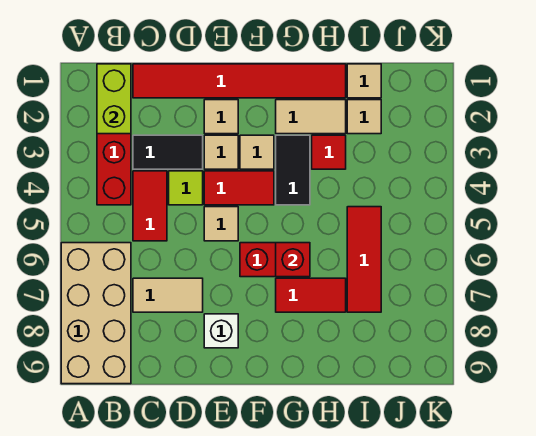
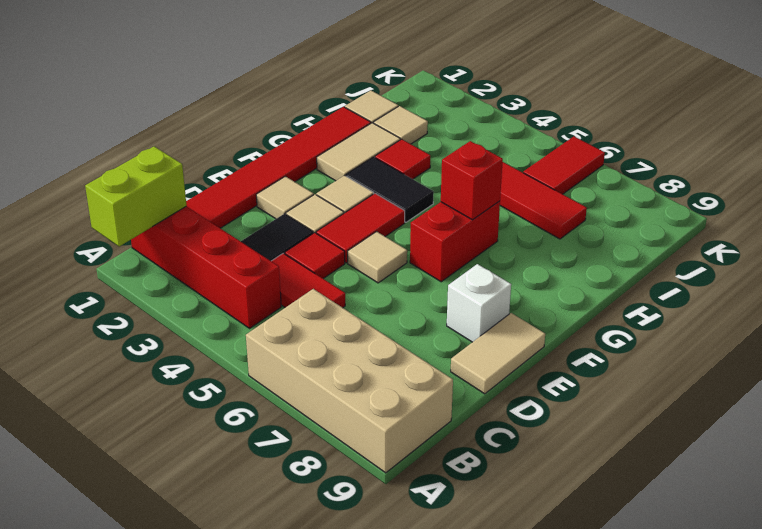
lime brick B1:B2 level 2 -> lime brick A1:B1 level 2
tan tile C7:D7 level 1 -> tan tile D9:E9 level 1
lime tile D4 level 1 -> red tile D4 level 1
red tile G7:H7 level 1 -> red tile J6:K6 level 1

